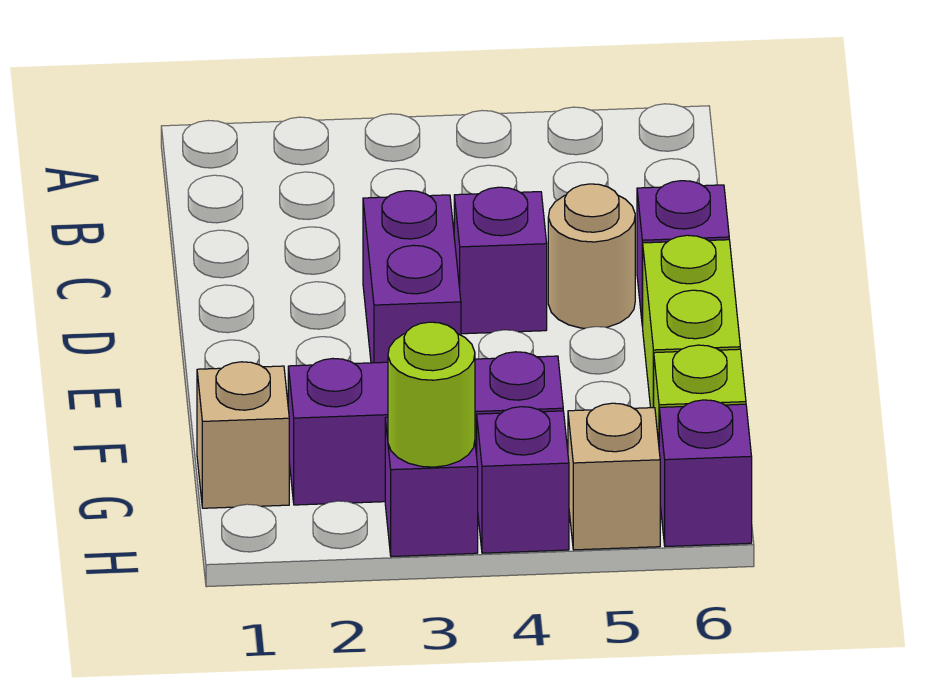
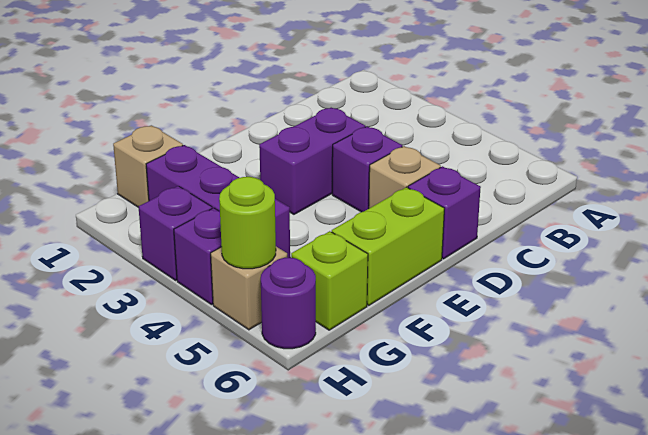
tan round brick D5 level 1 -> tan brick D5 level 1
lime round brick H3 level 2 -> lime round brick H5 level 2
purple brick H6 level 1 -> purple round brick H6 level 1

